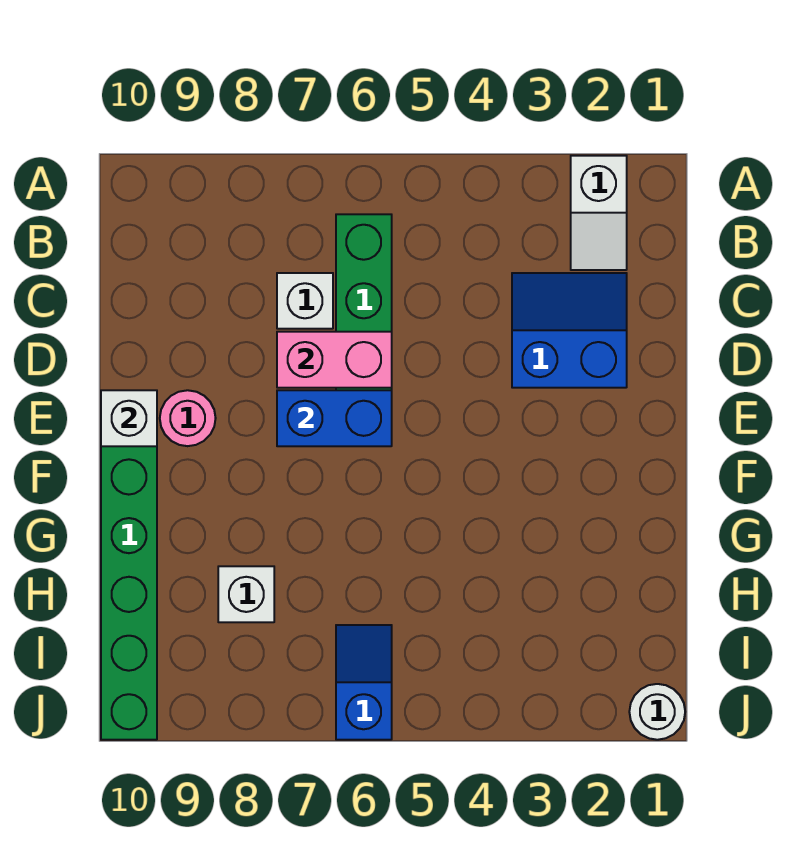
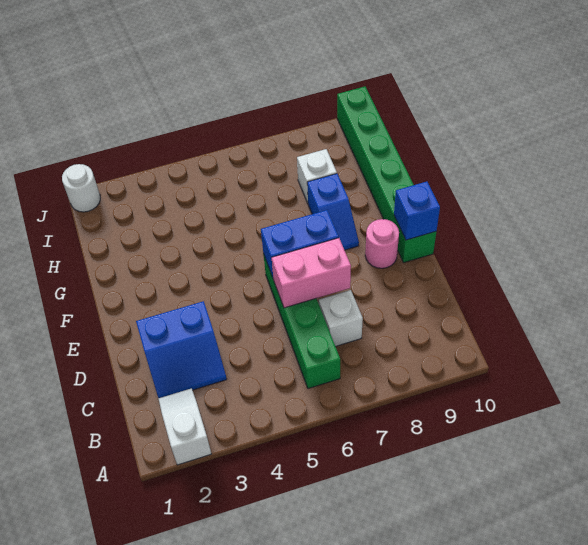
white brick E10 level 2 -> blue brick E10 level 2
blue slope I6:J6 level 1 top J -> blue slope F8:G8 level 1 top G

